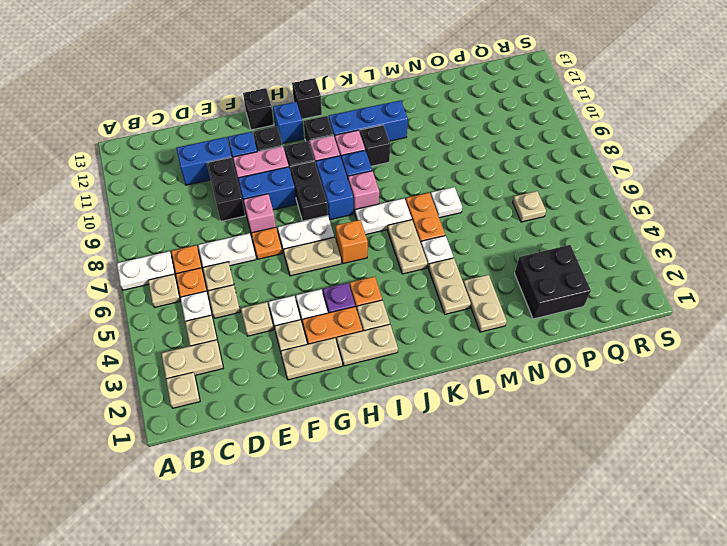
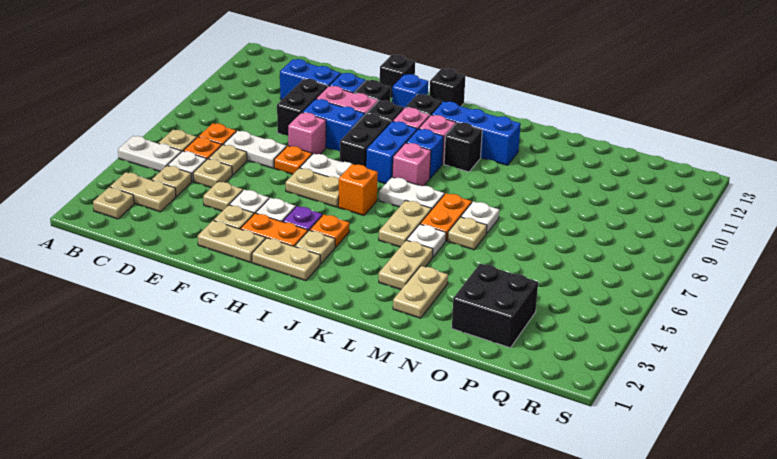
white plate A7:B7 level 1 -> white plate A5:B5 level 1
tan plate P6 level 1 -> tan plate M6 level 1

